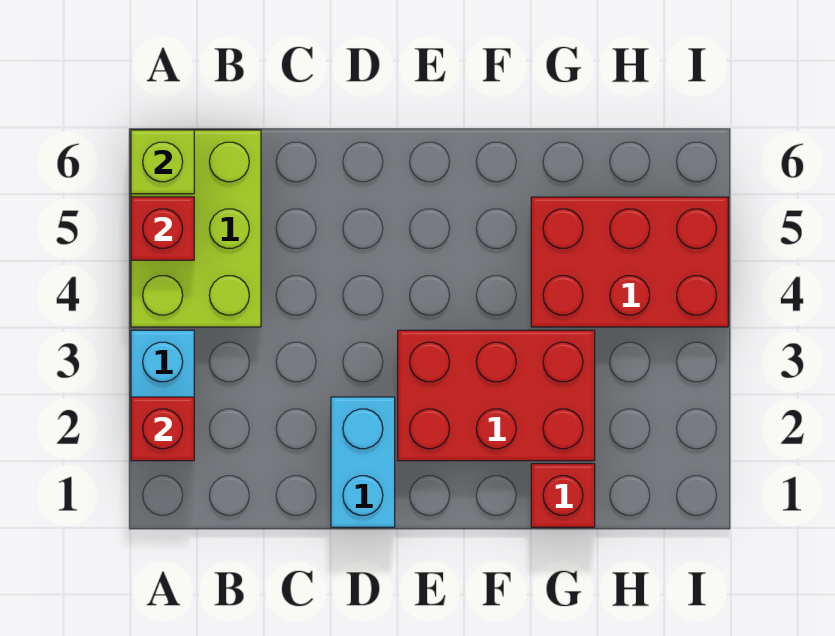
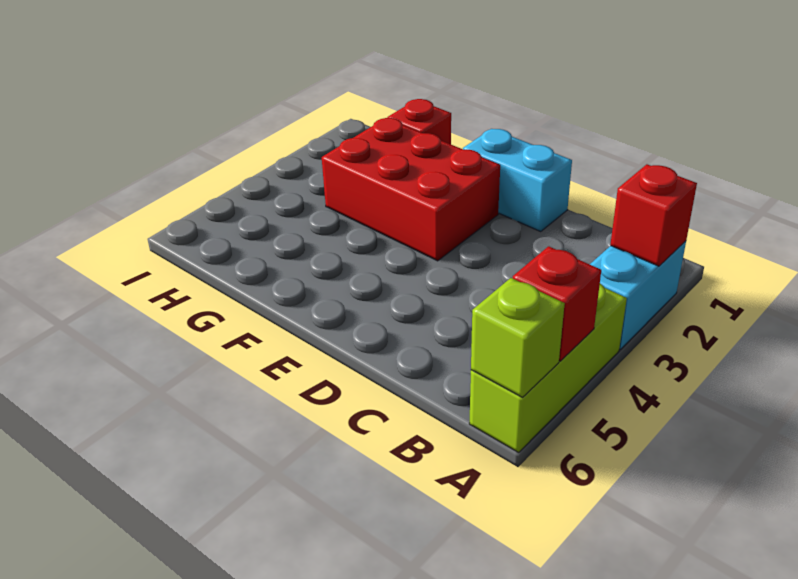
lime brick A4:B6 level 1 -> lime brick A4:A6 level 1
cyan brick D1:D2 level 1 -> cyan brick D1:E1 level 1
red brick G4:I5 level 1 -> none

